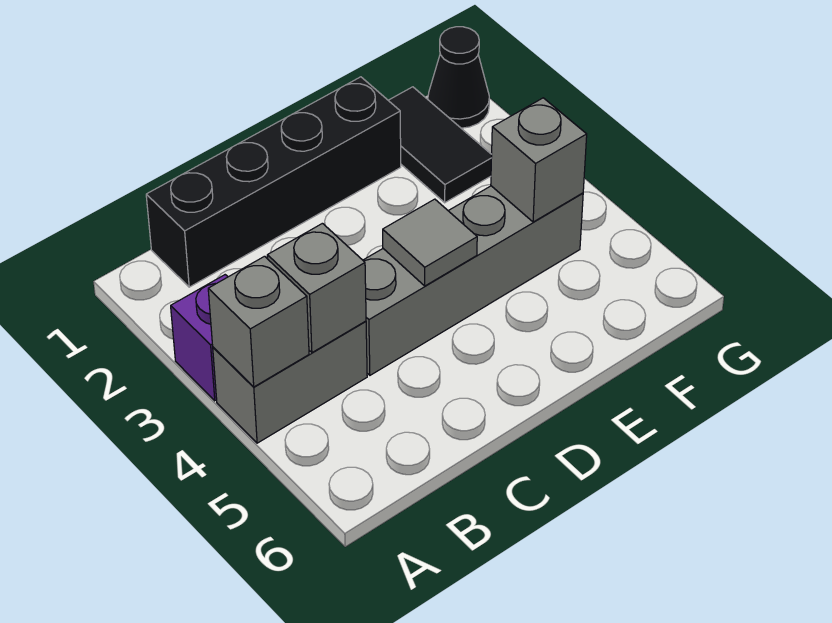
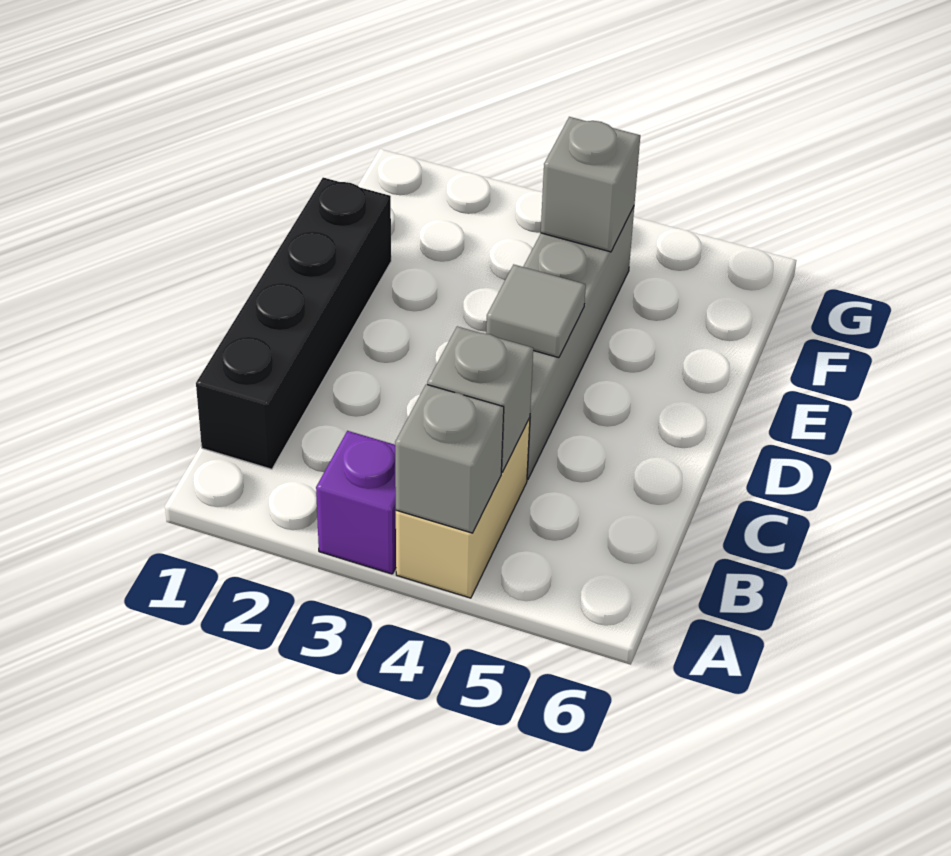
grey brick A4:B4 level 1 -> tan brick A4:B4 level 1
black tile F1:F2 level 1 -> none
black cone G1 level 1 -> none

